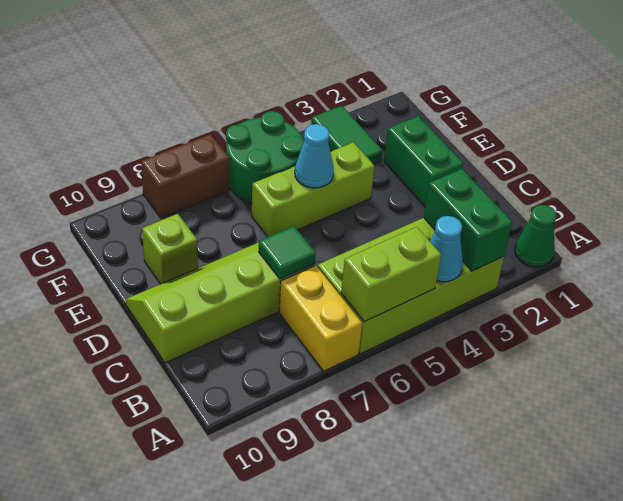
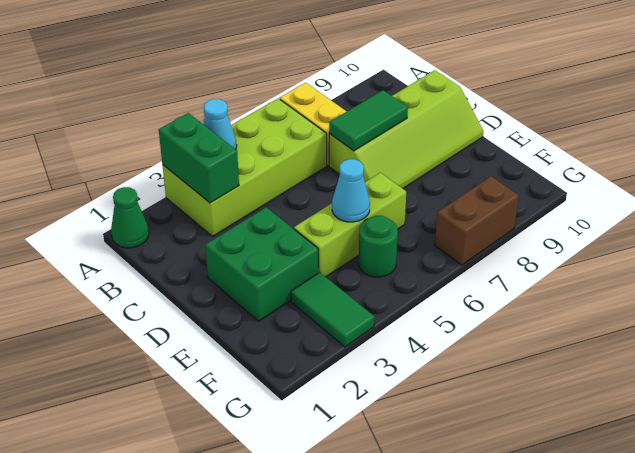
lime brick A5:A6 level 2 -> none
green tile C7 level 2 -> green tile C7:C8 level 2
green brick D2:E2 level 1 -> green brick D2:E3 level 1
lime brick E9 level 1 -> none
green round brick F5:G6 level 1 -> green round brick F5 level 1

